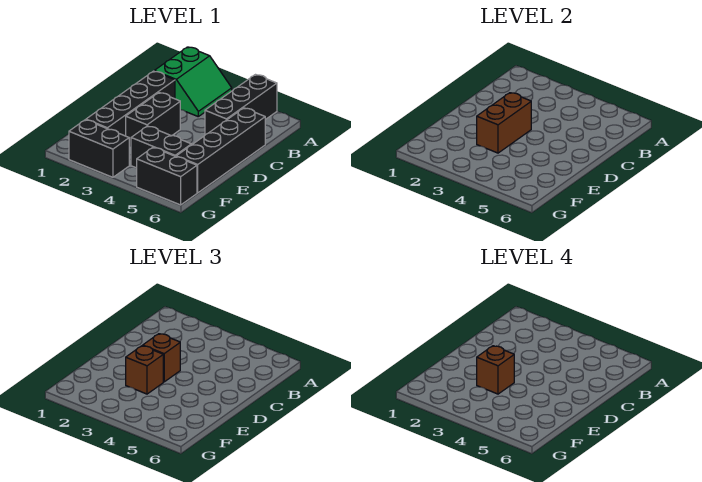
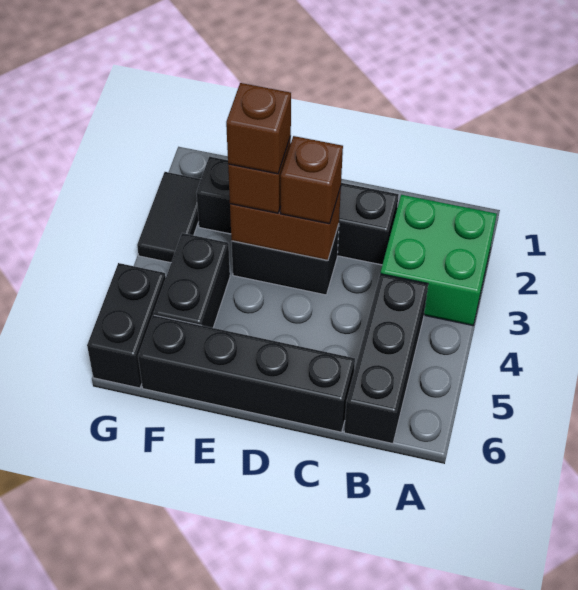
green slope A2:B3 level 1 top 2 -> green brick A2:B3 level 1
black brick A5:C5 level 1 -> black brick B4:B6 level 1
black brick G2:G3 level 1 -> black tile G2:G3 level 1

